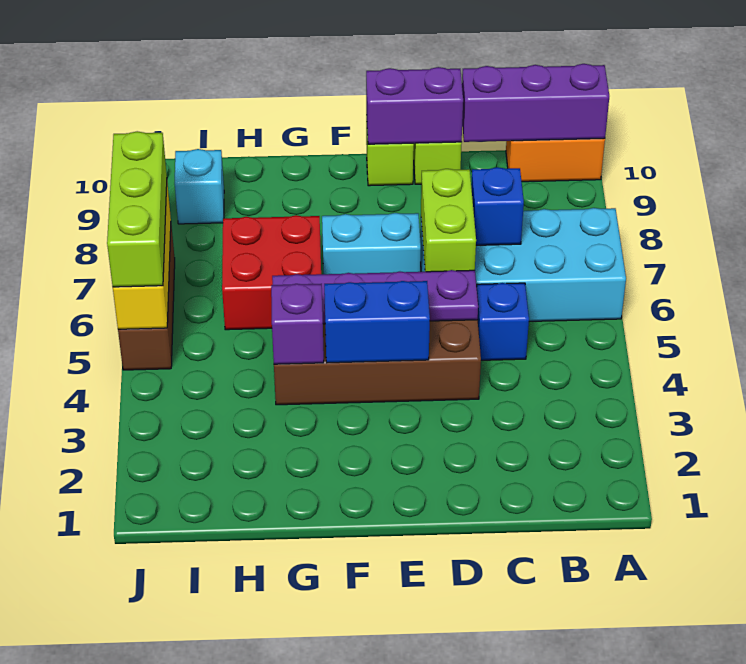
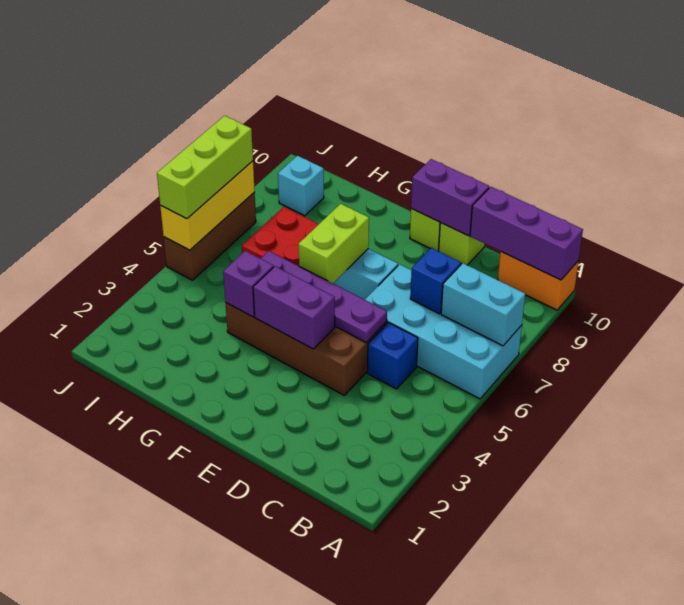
none -> cyan brick A7:B7 level 2
lime brick D6:D7 level 2 -> lime brick F6:F7 level 2
blue brick E4:F4 level 2 -> purple brick E4:F4 level 2

